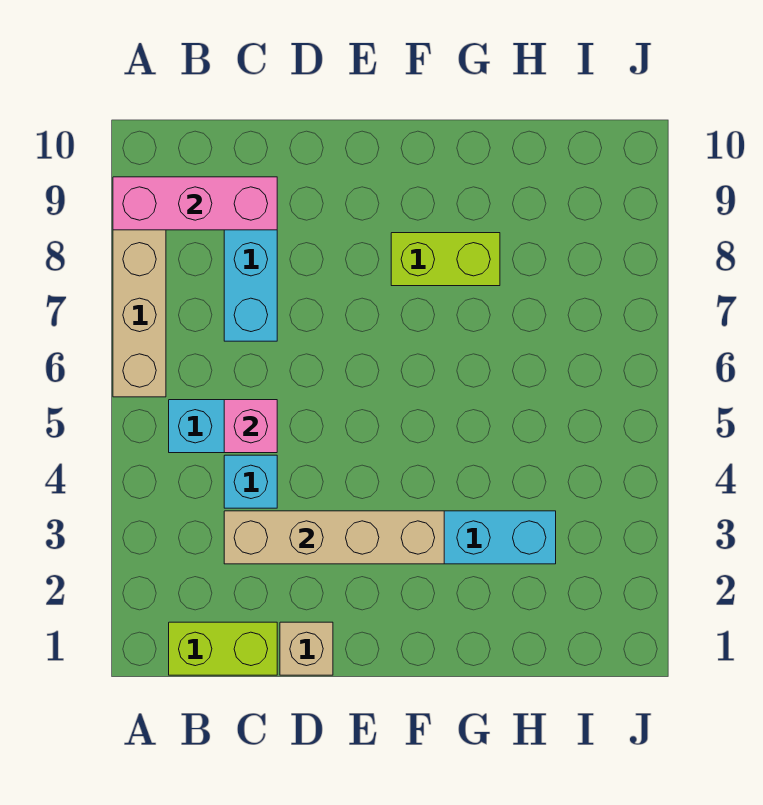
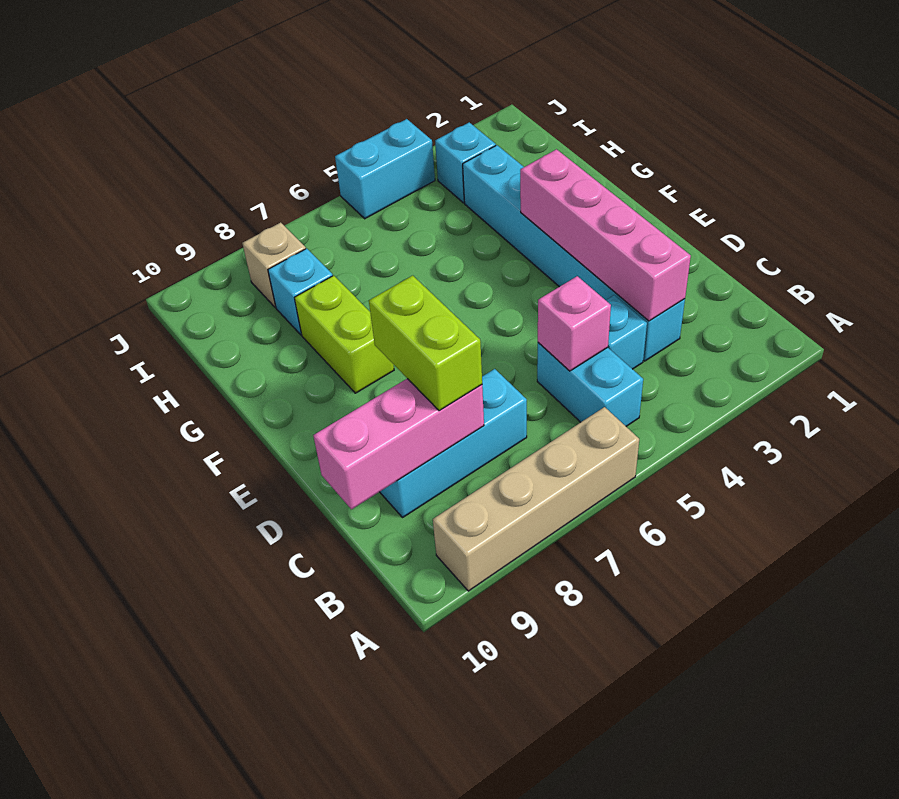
pink brick A9:C9 level 2 -> pink brick C8:C10 level 2
lime brick B1:C1 level 1 -> lime brick C8:D8 level 3
tan brick C3:F3 level 2 -> pink brick C3:F3 level 2
tan brick D1 level 1 -> tan brick I8 level 1
none -> cyan brick H8 level 1
none -> cyan brick I3 level 1
none -> cyan brick J4:J5 level 1

